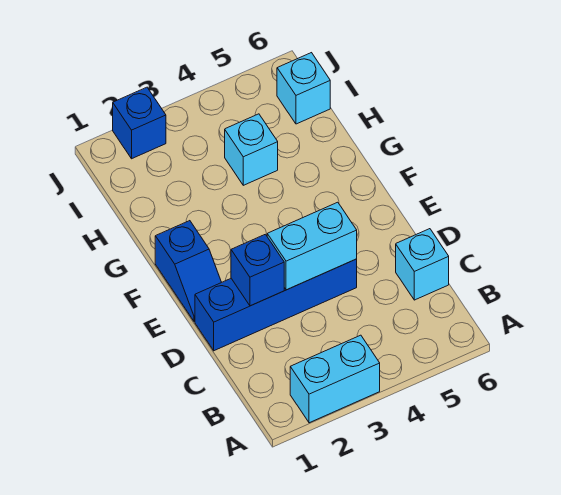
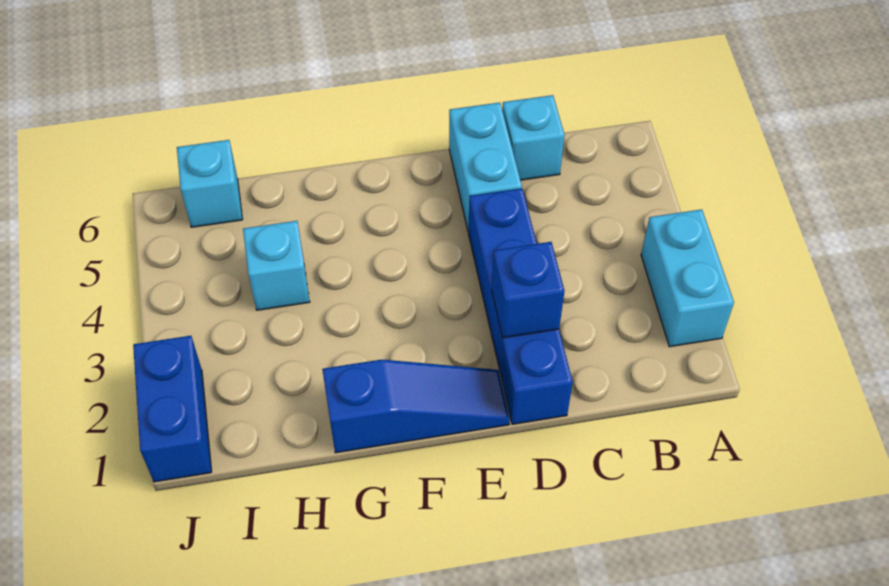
cyan brick D3:D4 level 2 -> cyan brick D5:D6 level 1
blue slope E1:F1 level 1 top F -> blue slope E1:G1 level 1 top G
blue brick J2 level 1 -> blue brick J1:J2 level 1

